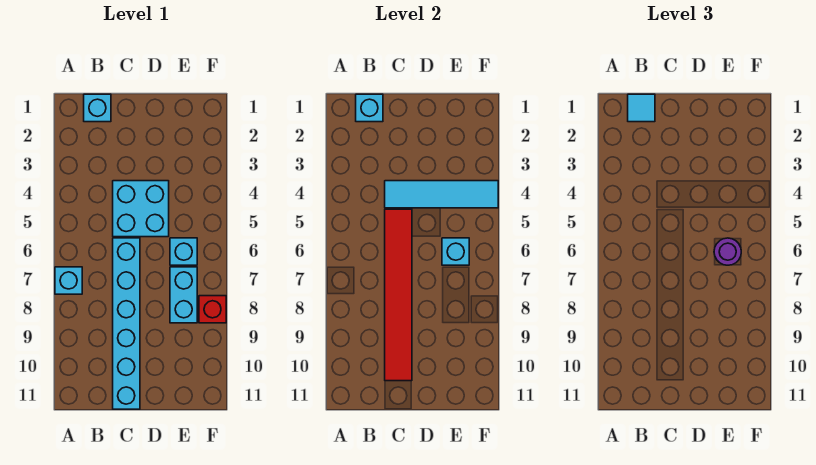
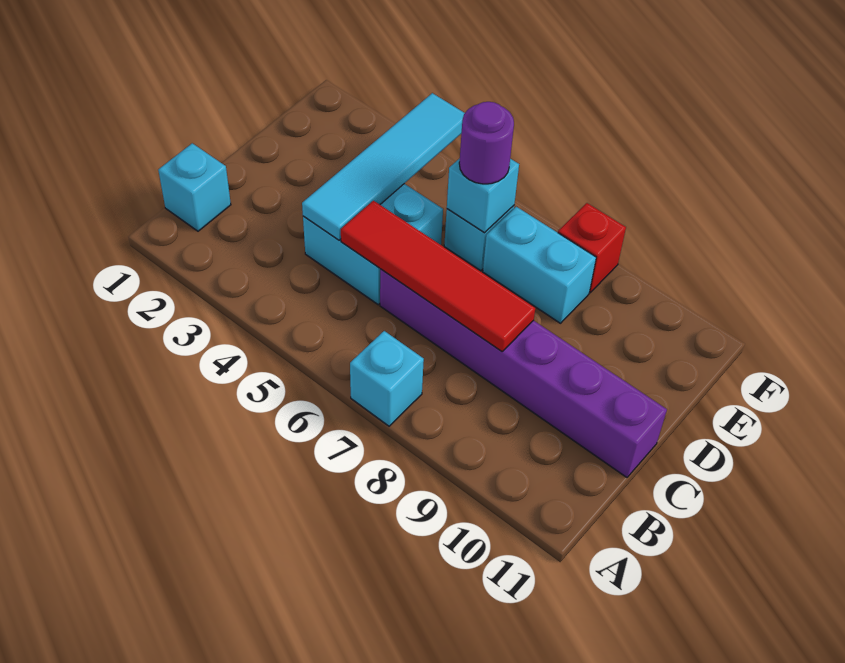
cyan brick B1 level 2 -> none
cyan tile B1 level 3 -> none
red tile C5:C10 level 2 -> red tile C5:C8 level 2
cyan brick C6:C11 level 1 -> purple brick C6:C11 level 1

